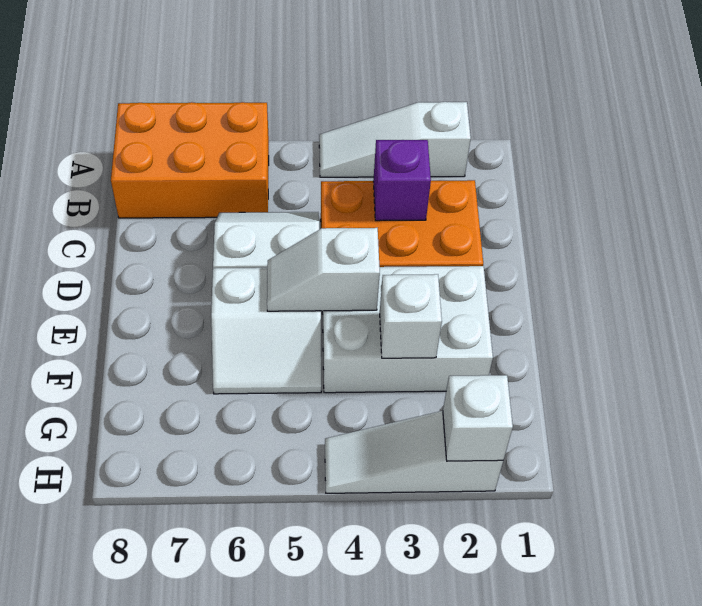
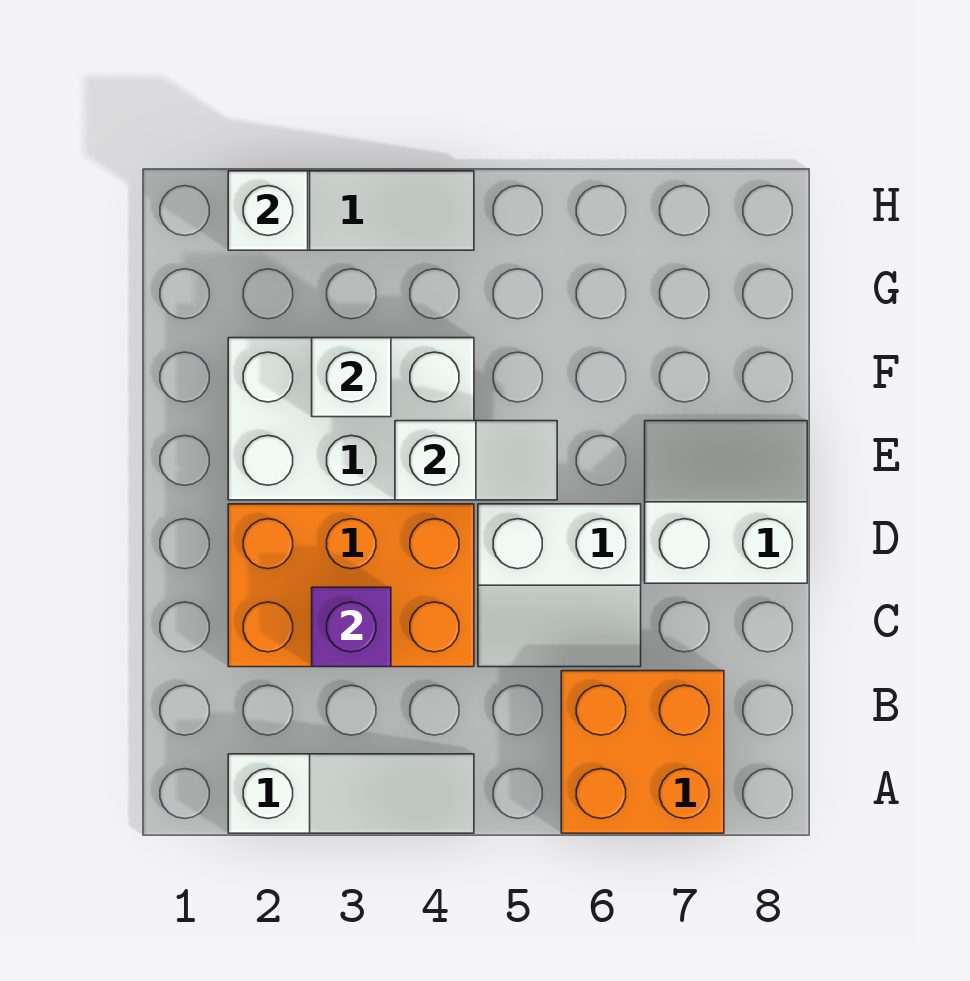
orange brick A6:B8 level 1 -> orange brick A6:B7 level 1
white slope E5:F6 level 1 top E -> white slope D7:E8 level 1 top D

